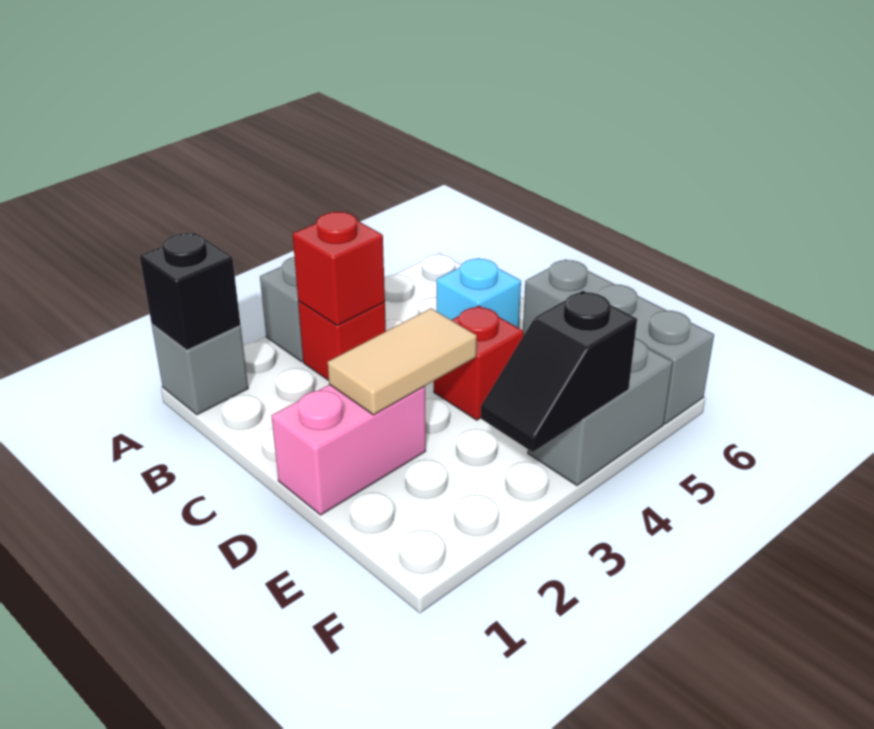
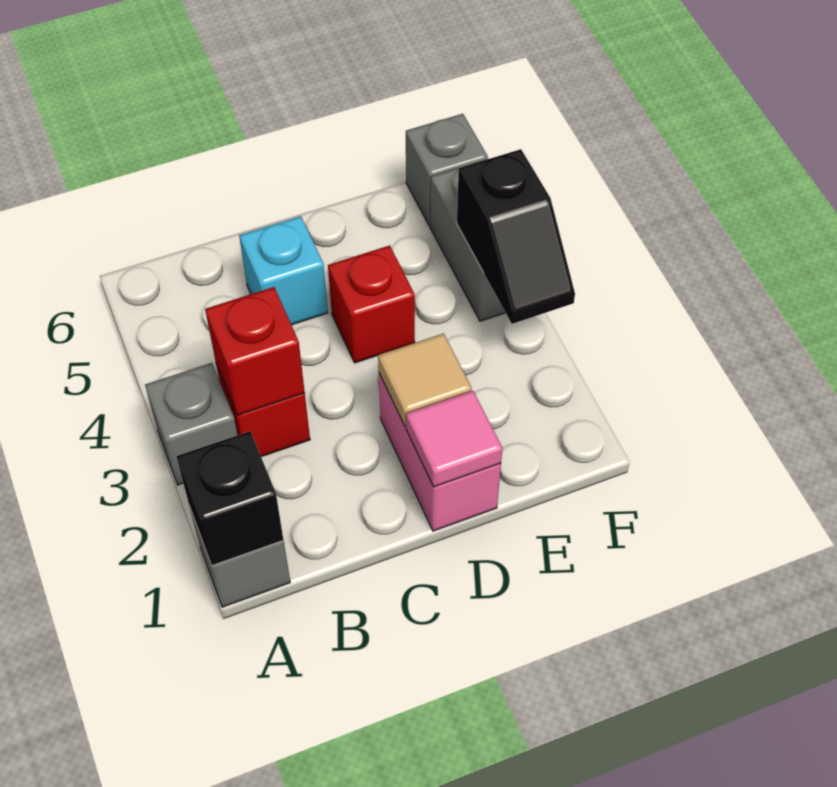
none -> pink tile D1 level 2
tan tile D2:D3 level 2 -> tan tile D2 level 2
grey brick D6:F6 level 1 -> grey brick F6 level 1

